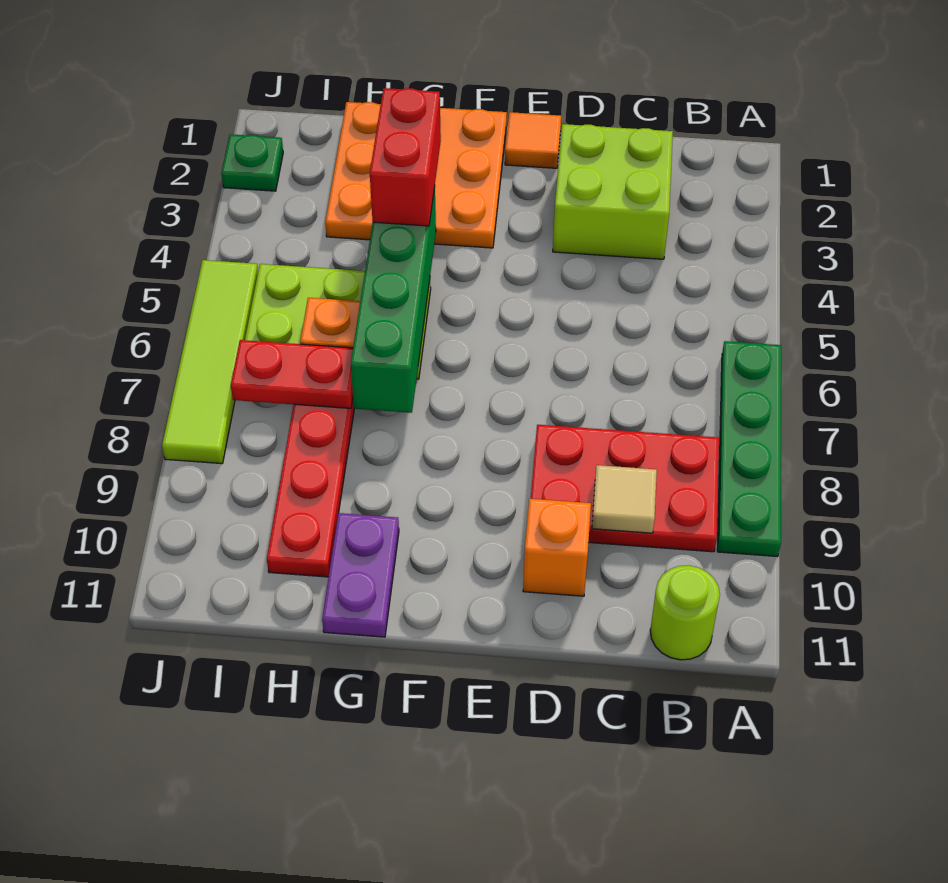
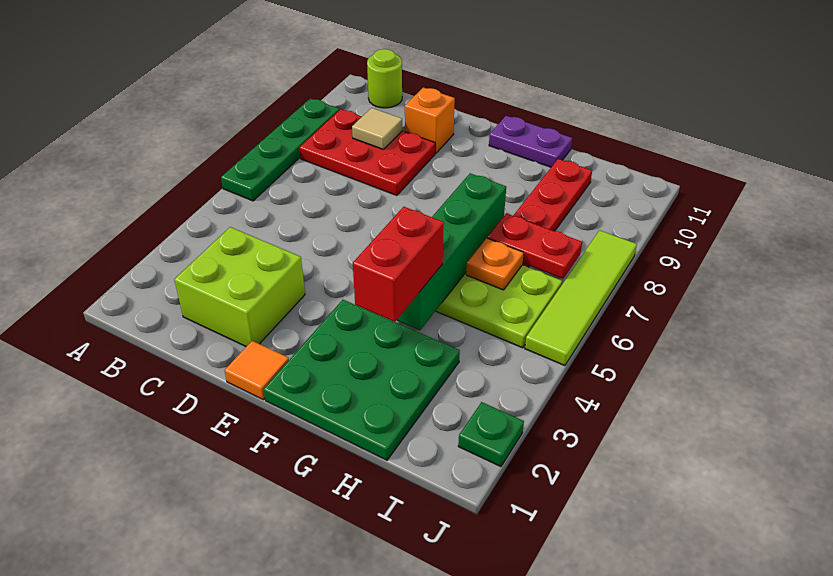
orange plate F1:H3 level 1 -> green plate F1:H3 level 1
purple plate G10:G11 level 1 -> purple plate F11:G11 level 1

